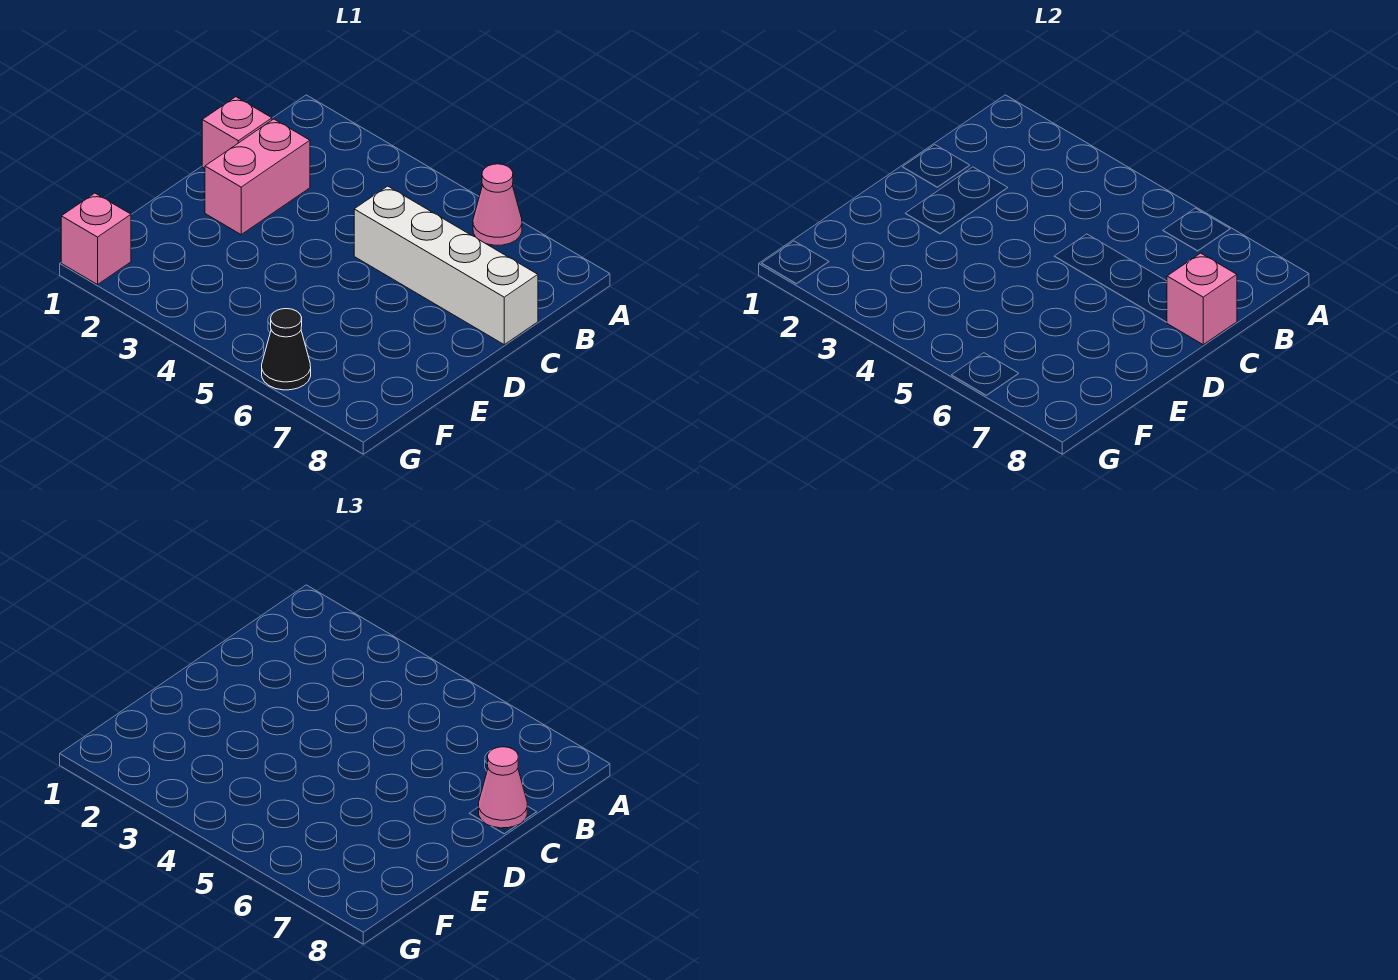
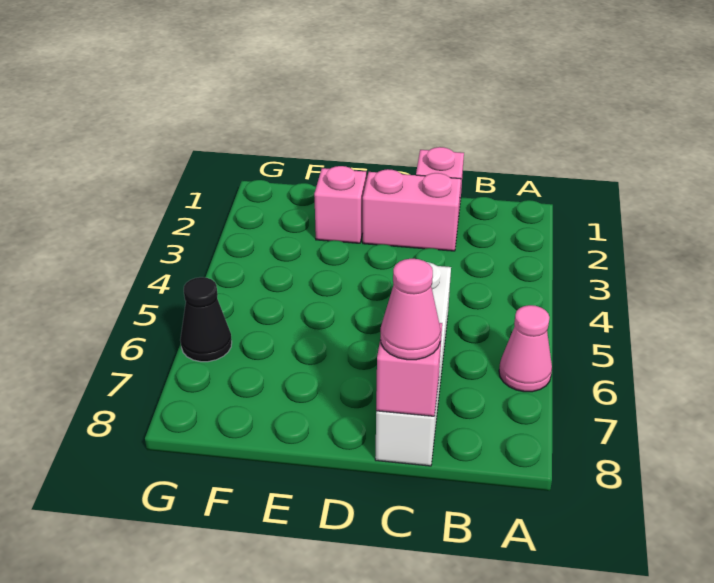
pink brick G1 level 1 -> pink brick E2 level 1

